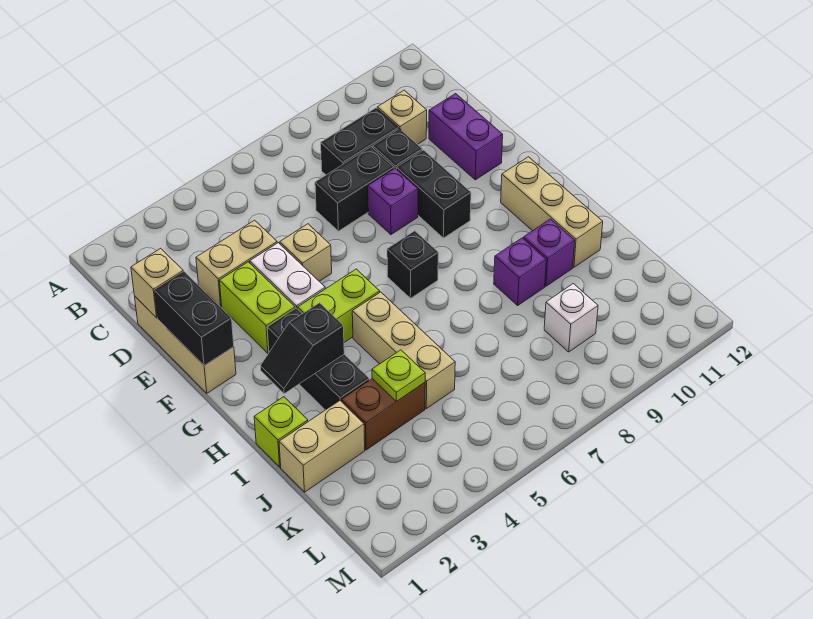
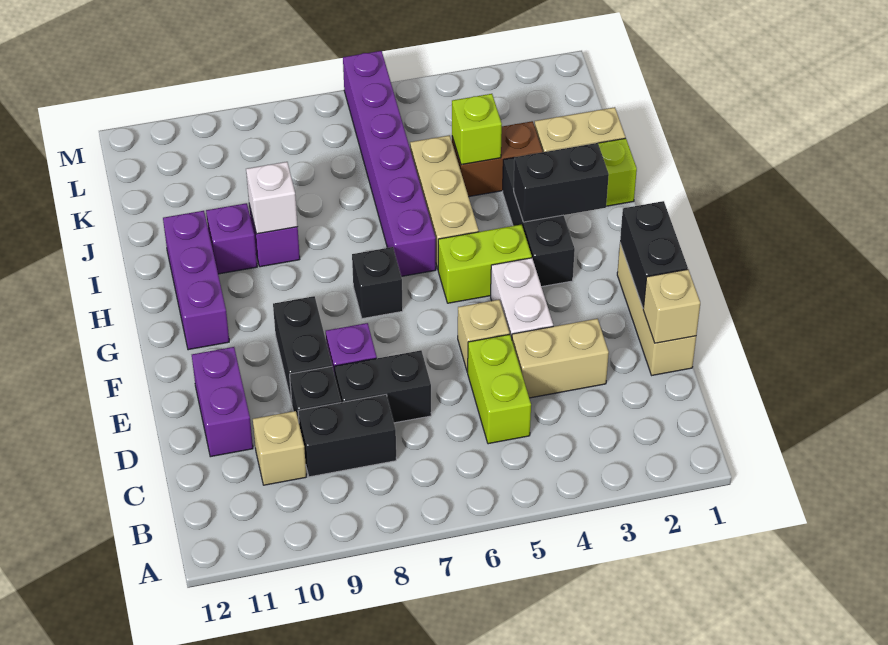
lime brick E3:F3 level 1 -> lime brick C5:D5 level 1
tan brick G11:I11 level 1 -> purple brick G11:I11 level 1
black slope H2:H3 level 2 top 3 -> black brick H2:H3 level 2
none -> purple brick H6:M6 level 1
lime plate J4 level 2 -> lime brick J4 level 2
white brick K9 level 1 -> white brick I9 level 2

